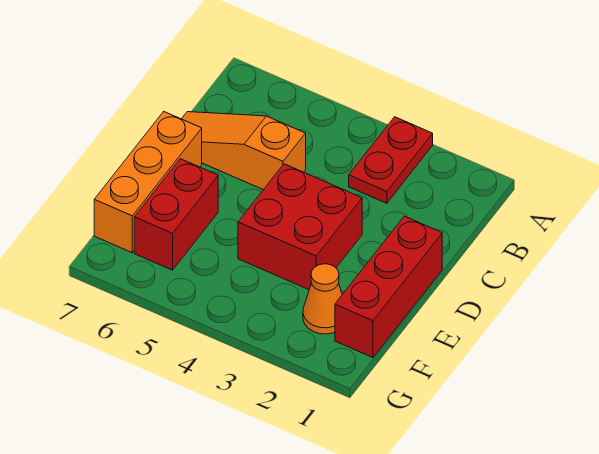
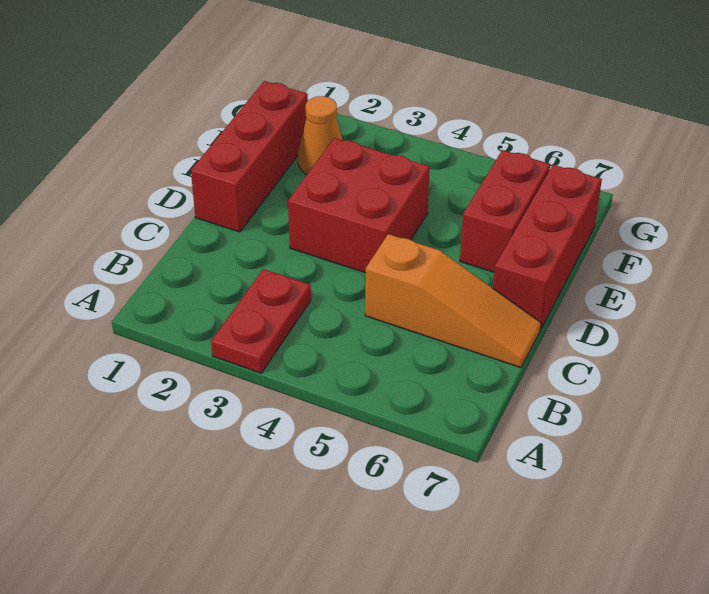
orange brick D7:F7 level 1 -> red brick D7:F7 level 1

